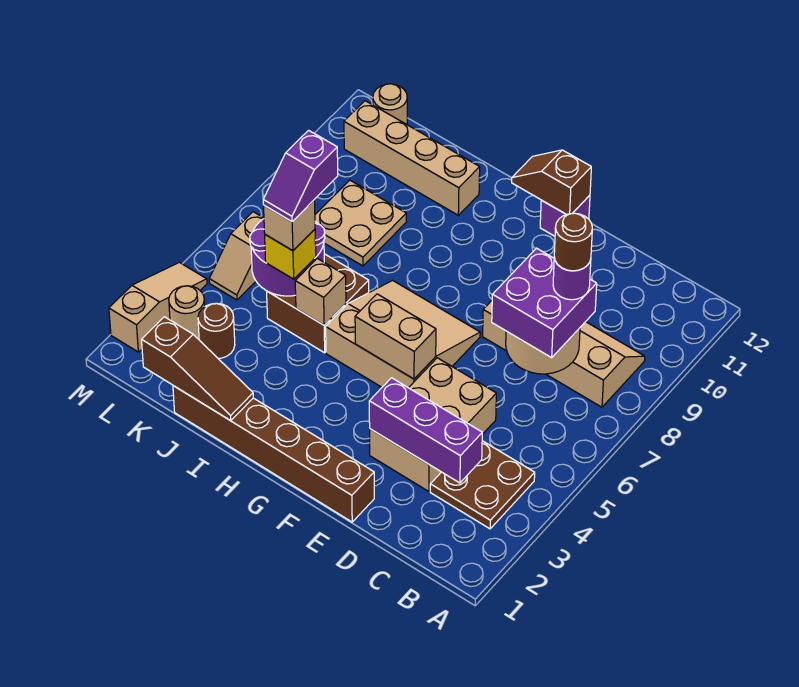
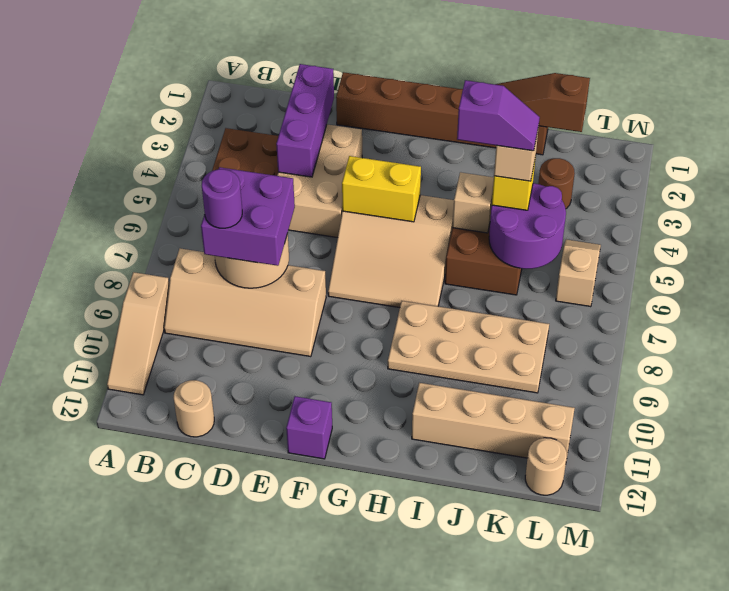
purple brick C3:E3 level 2 -> purple brick D2:D4 level 2
brown round brick C8 level 5 -> none
tan brick F5:G5 level 2 -> yellow brick F5:G5 level 2
brown slope F12:G12 level 2 top F -> none
purple slope J5:J6 level 5 top 6 -> purple slope I5:J5 level 5 top I
tan plate J8:K9 level 1 -> tan plate H8:K9 level 1
tan round brick L3 level 1 -> tan round brick C12 level 1
tan slope M2:M4 level 1 top 2 -> tan slope A9:A11 level 1 top 9

